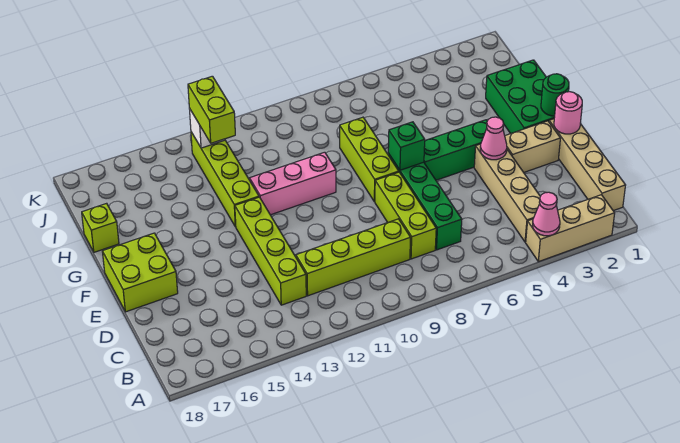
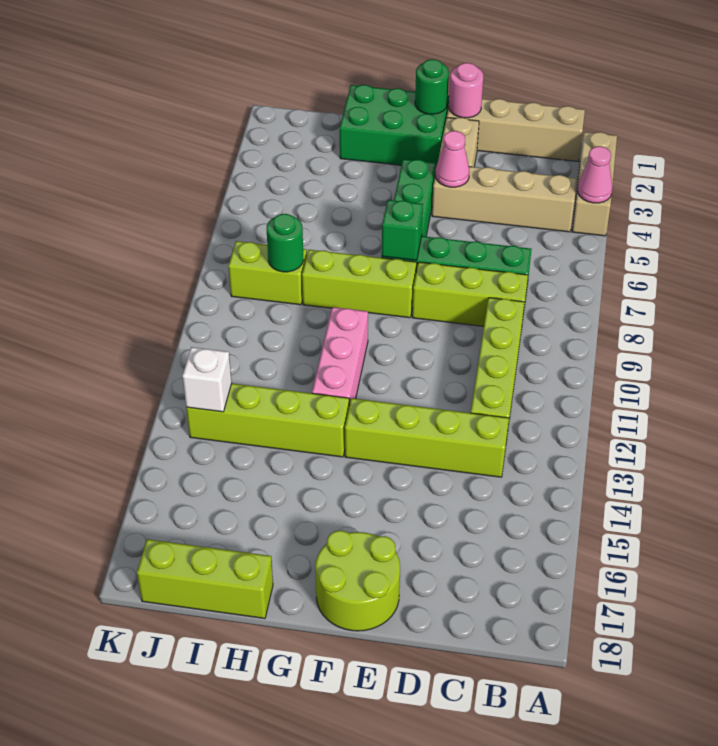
lime brick E17:F18 level 1 -> lime round brick E17:F18 level 1
lime brick H18 level 1 -> lime brick H18:J18 level 1
none -> green round brick I8 level 2
lime brick I13:J13 level 3 -> lime brick I8:J8 level 1

